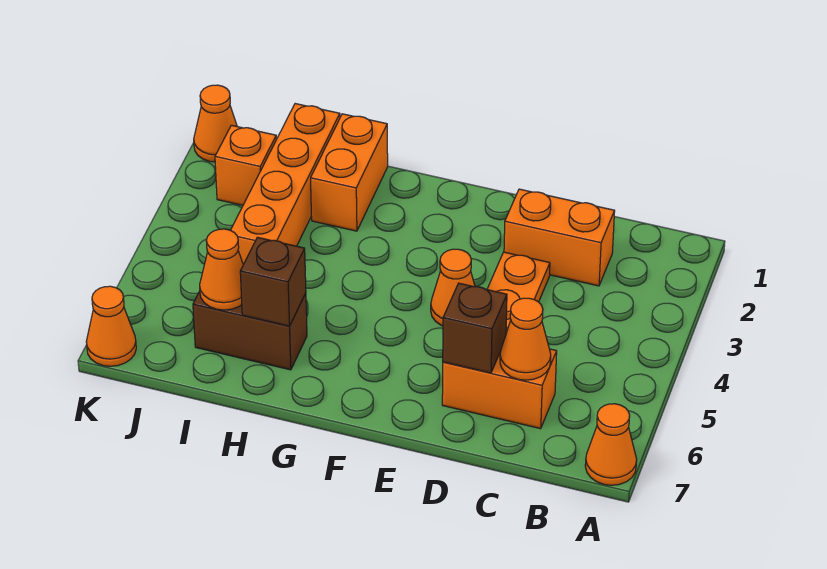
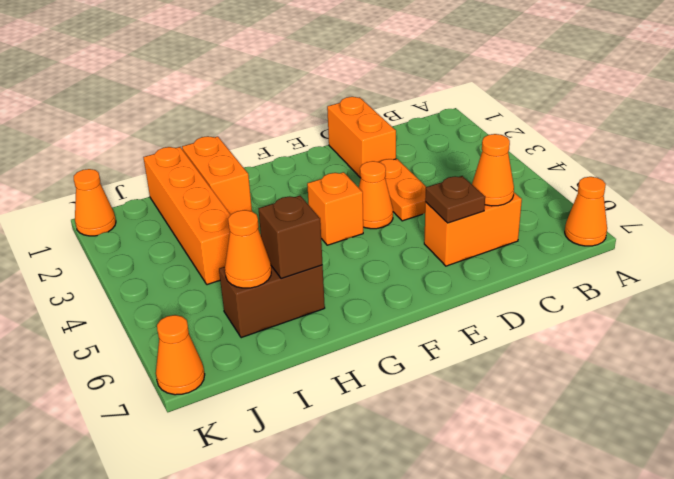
orange brick C2:D2 level 1 -> orange brick D1:D2 level 1
brown brick D6 level 2 -> brown plate D6 level 2
orange brick J2 level 1 -> orange brick F4 level 1

